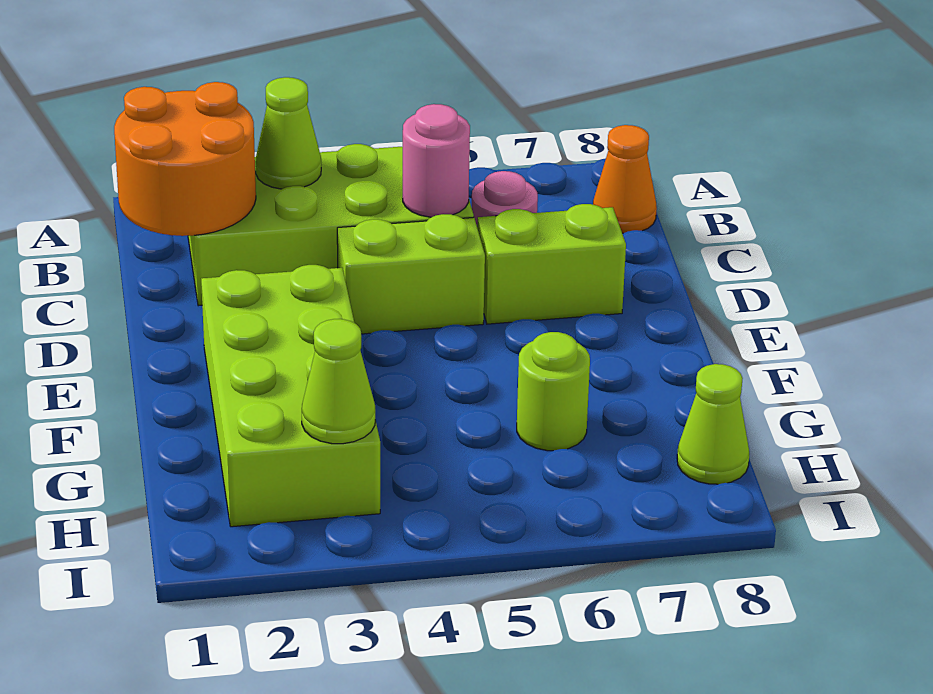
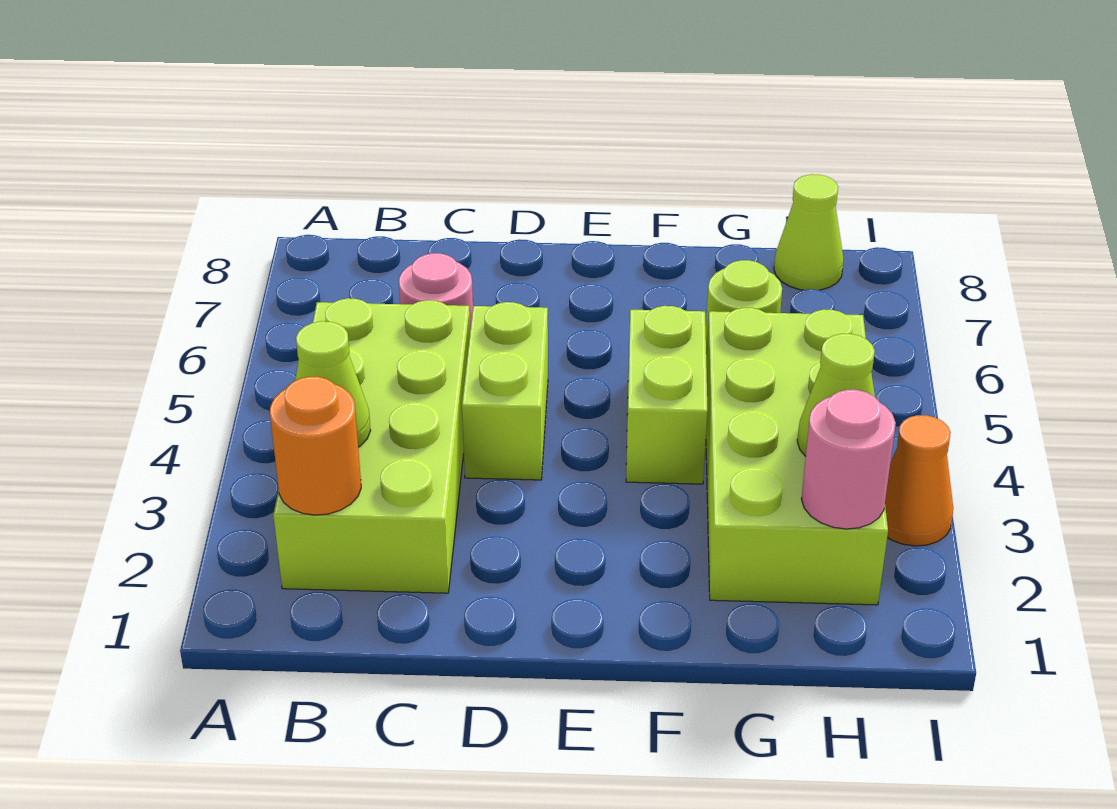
orange round brick B1:C2 level 2 -> orange round brick B2 level 2
orange cone B8 level 1 -> orange cone I3 level 1
pink round brick C5 level 2 -> pink round brick H2 level 2
lime brick D6:D7 level 1 -> lime brick F4:F5 level 1
lime brick E2:H3 level 1 -> lime brick G2:H5 level 1

